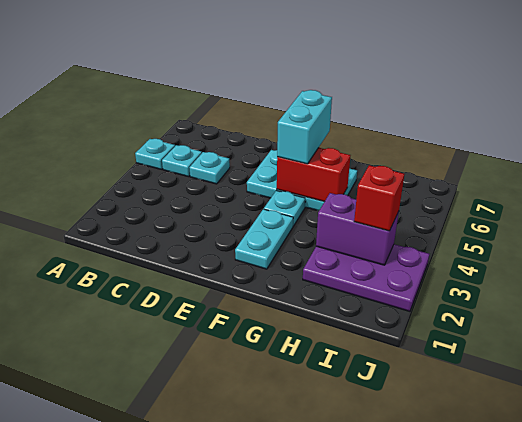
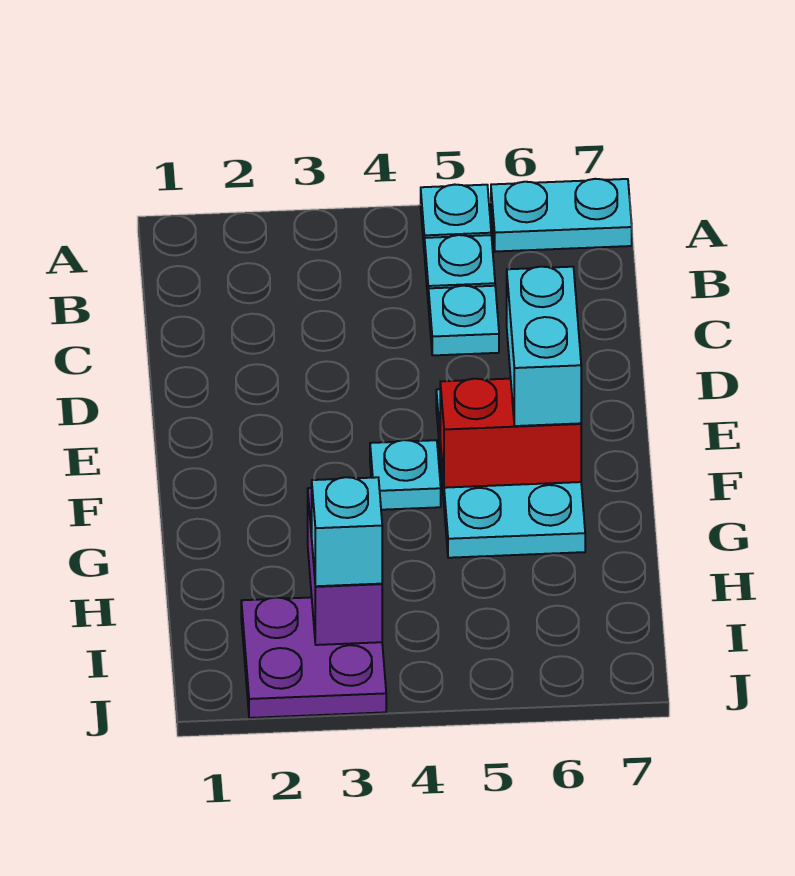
cyan plate F2:F3 level 1 -> cyan plate A6:A7 level 1
red brick F5:G5 level 2 -> red brick F5:F6 level 2
cyan brick F5:F6 level 3 -> cyan brick E6:F6 level 3
purple plate H2:J3 level 1 -> purple plate I2:J3 level 1
red brick I3 level 3 -> cyan brick I3 level 3

